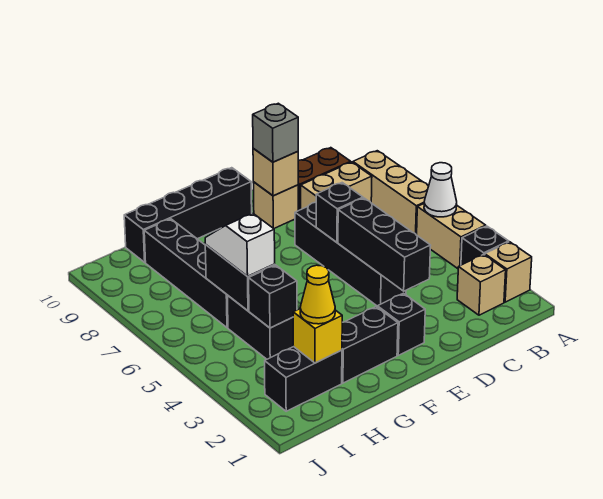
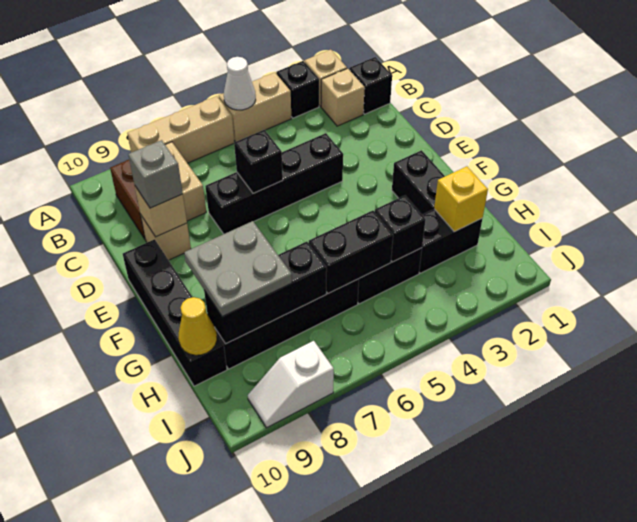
black brick D3:D5 level 2 -> black brick H7:H9 level 2
black brick E2 level 1 -> black brick B1 level 1
none -> grey plate G8:H9 level 3
black brick H2:I2 level 1 -> black brick H2:H3 level 1
yellow cone H2 level 3 -> yellow cone H10 level 2
white slope H5:H6 level 3 top 5 -> white slope J8:J9 level 1 top 8

